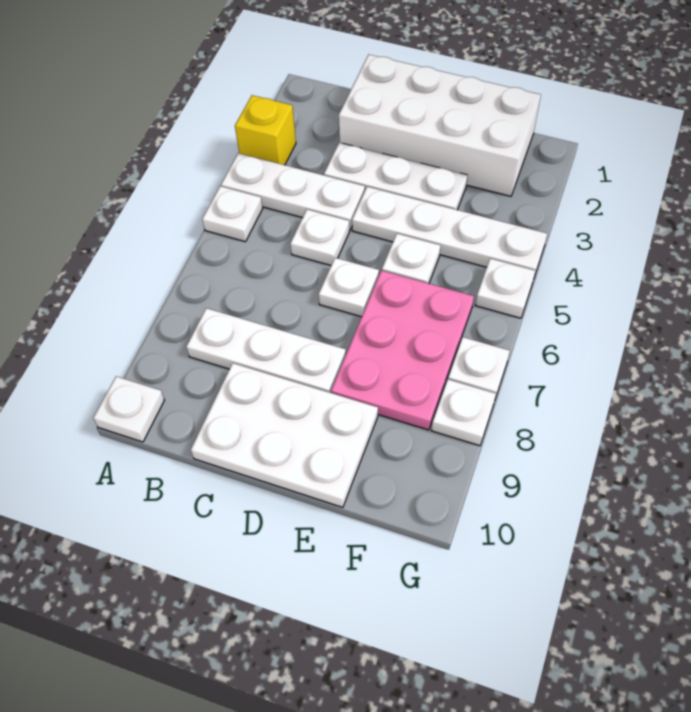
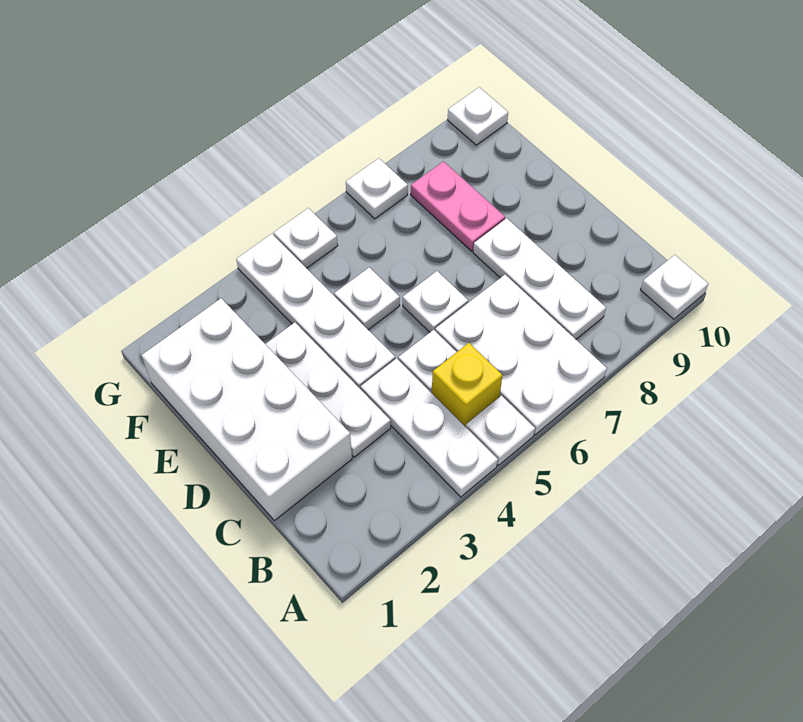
yellow brick A3 level 1 -> yellow brick B5 level 1
white plate C9:E10 level 1 -> white plate A6:C7 level 1
pink plate E6:F8 level 1 -> pink plate E8:F8 level 1
white plate G8 level 1 -> white plate G10 level 1

